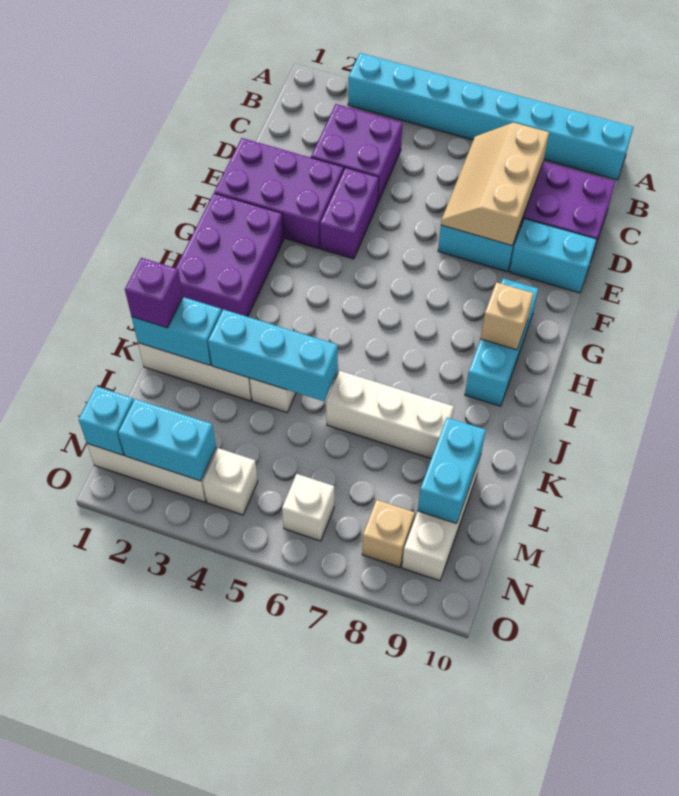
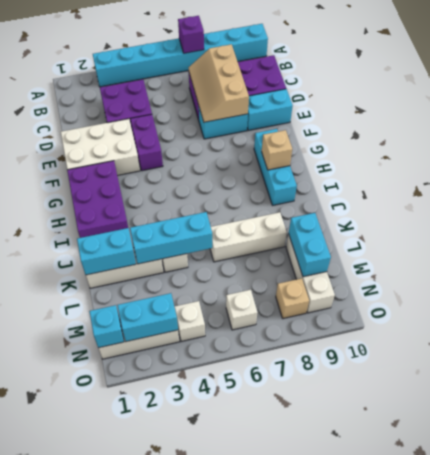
purple brick E1:F3 level 1 -> white brick E1:F3 level 1
purple brick K1 level 3 -> purple brick A7 level 2

